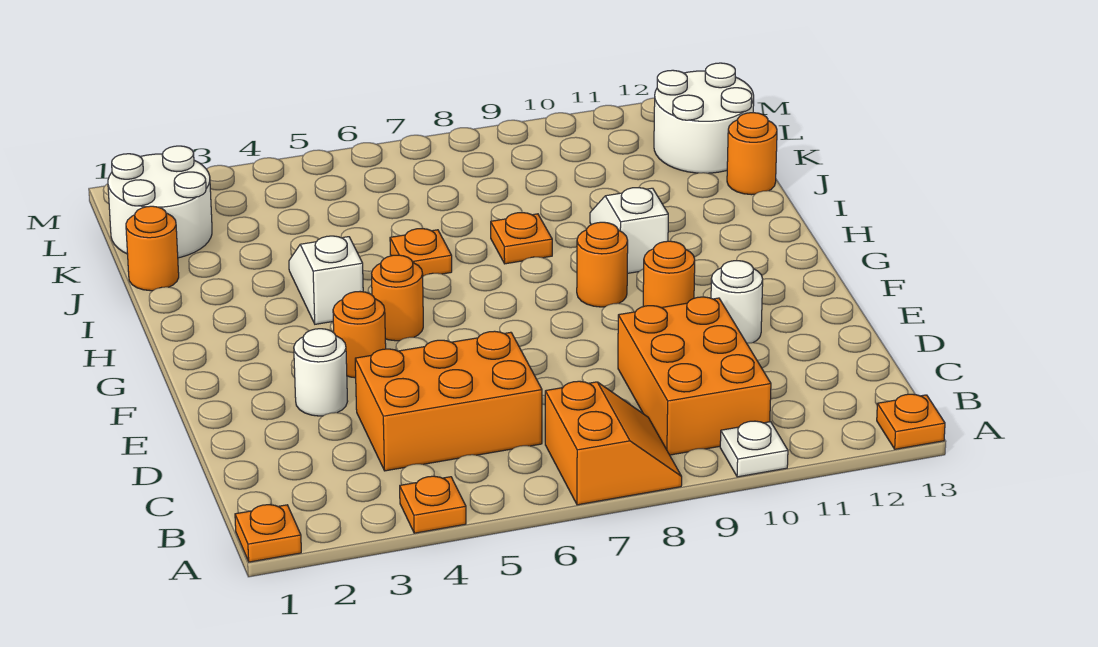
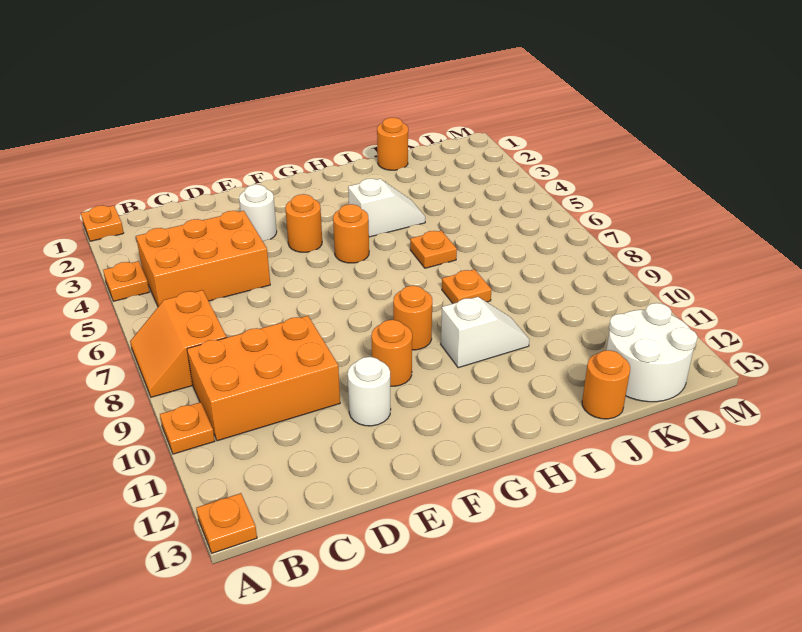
orange slope A7:B8 level 1 top 7 -> orange slope A7:B8 level 1 top B
white plate A10 level 1 -> orange plate A10 level 1
orange brick C4:D6 level 1 -> orange brick B4:D5 level 1
white round brick K1:L2 level 1 -> none

